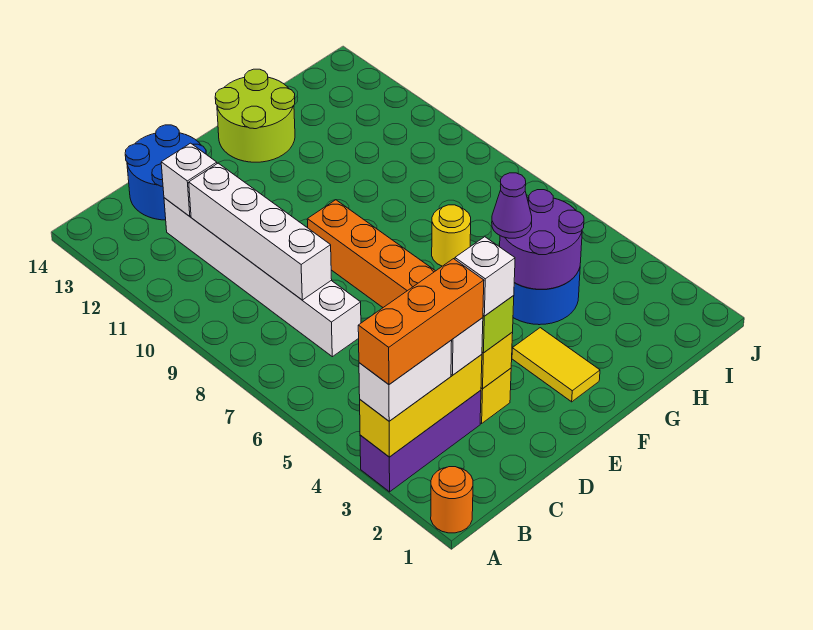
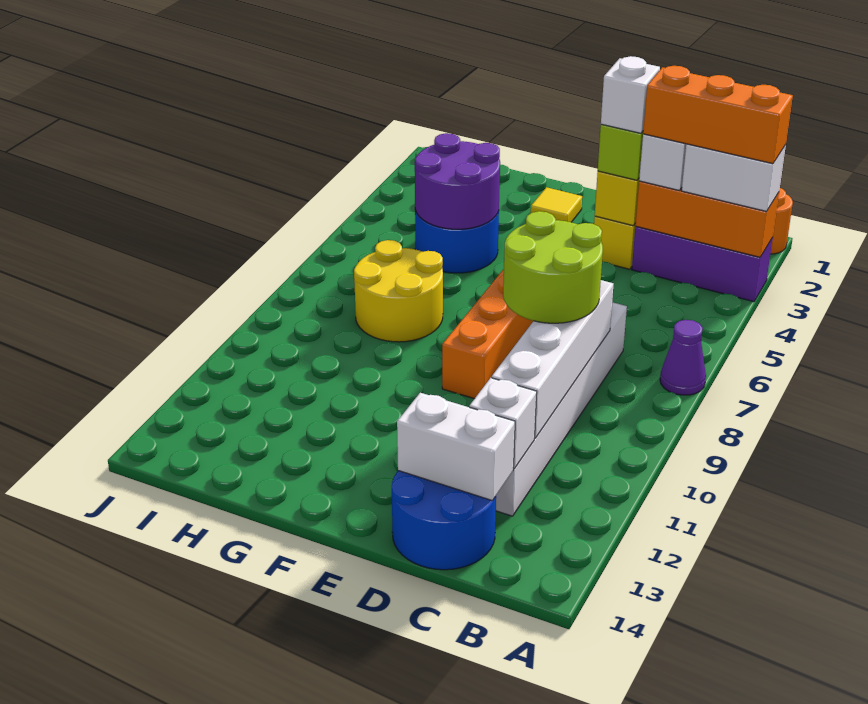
yellow brick A3:C3 level 2 -> orange brick A3:C3 level 2
none -> white brick C13:D13 level 2
yellow tile F2:F3 level 1 -> yellow tile F2 level 1
lime round brick F13:G14 level 1 -> lime round brick C8:D9 level 3
purple cone G5 level 3 -> purple cone A7 level 1
yellow round brick G7 level 1 -> yellow round brick G7:H8 level 1

